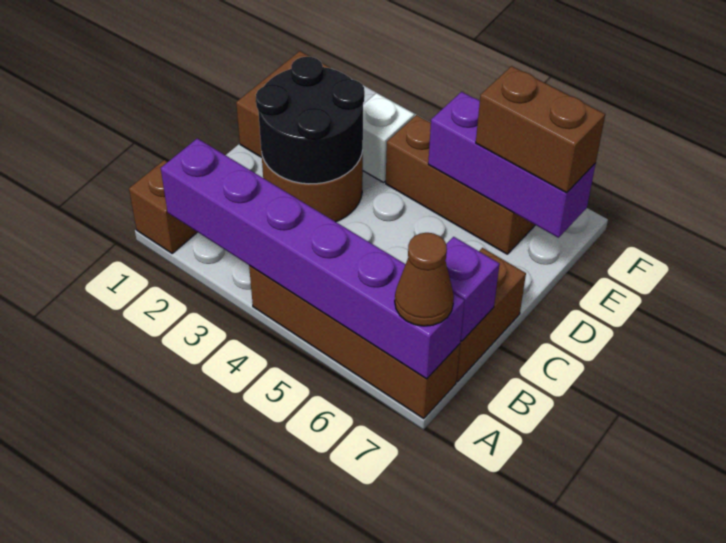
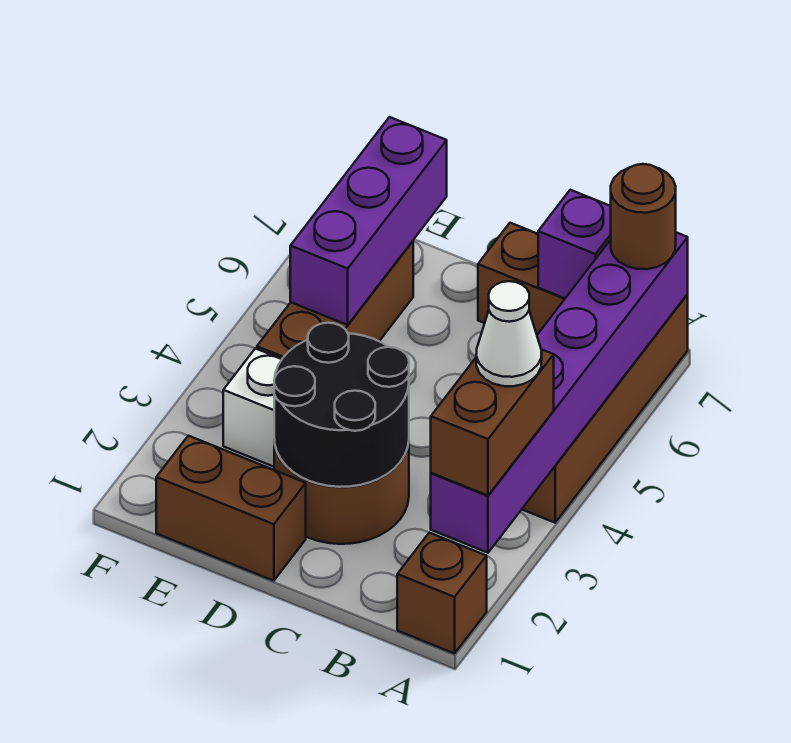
none -> white cone A3 level 4
brown cone A7 level 3 -> brown round brick A7 level 3
brown brick E6:E7 level 3 -> brown brick A2:A3 level 3

